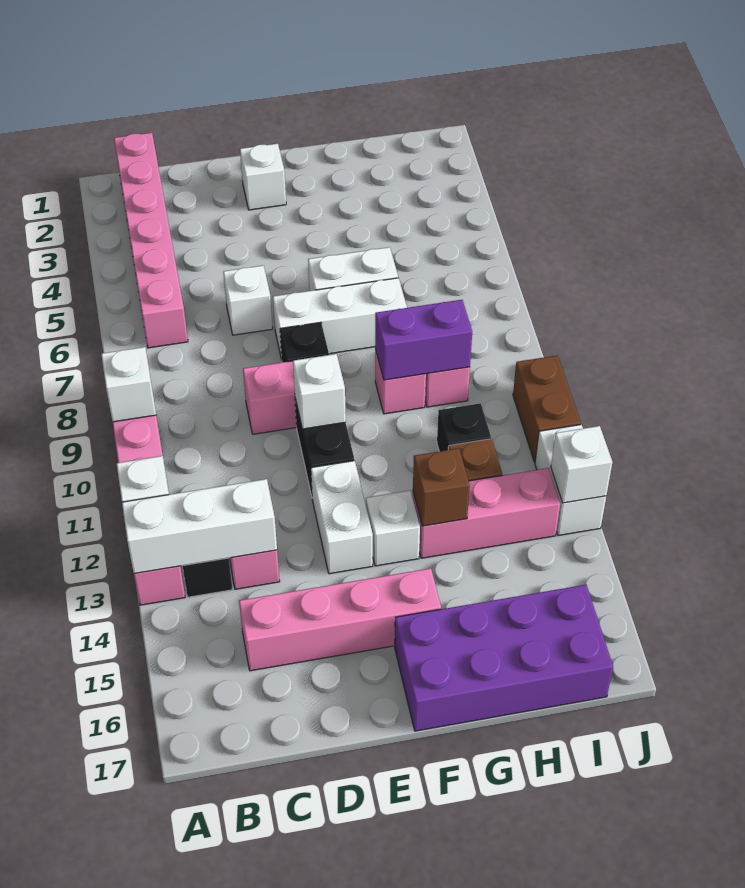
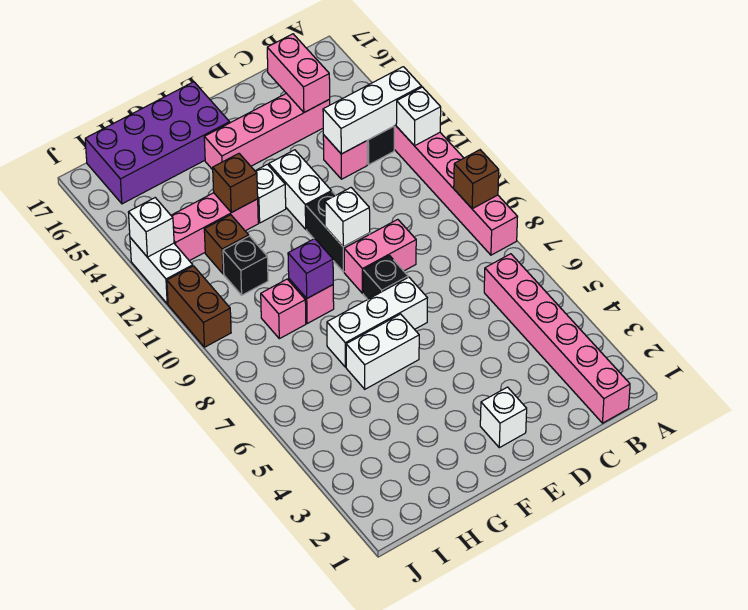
white brick A9 level 2 -> brown brick A9 level 2
none -> pink brick C15:C16 level 2
white brick D6 level 1 -> none
purple brick G9:H9 level 2 -> purple brick G9 level 2

